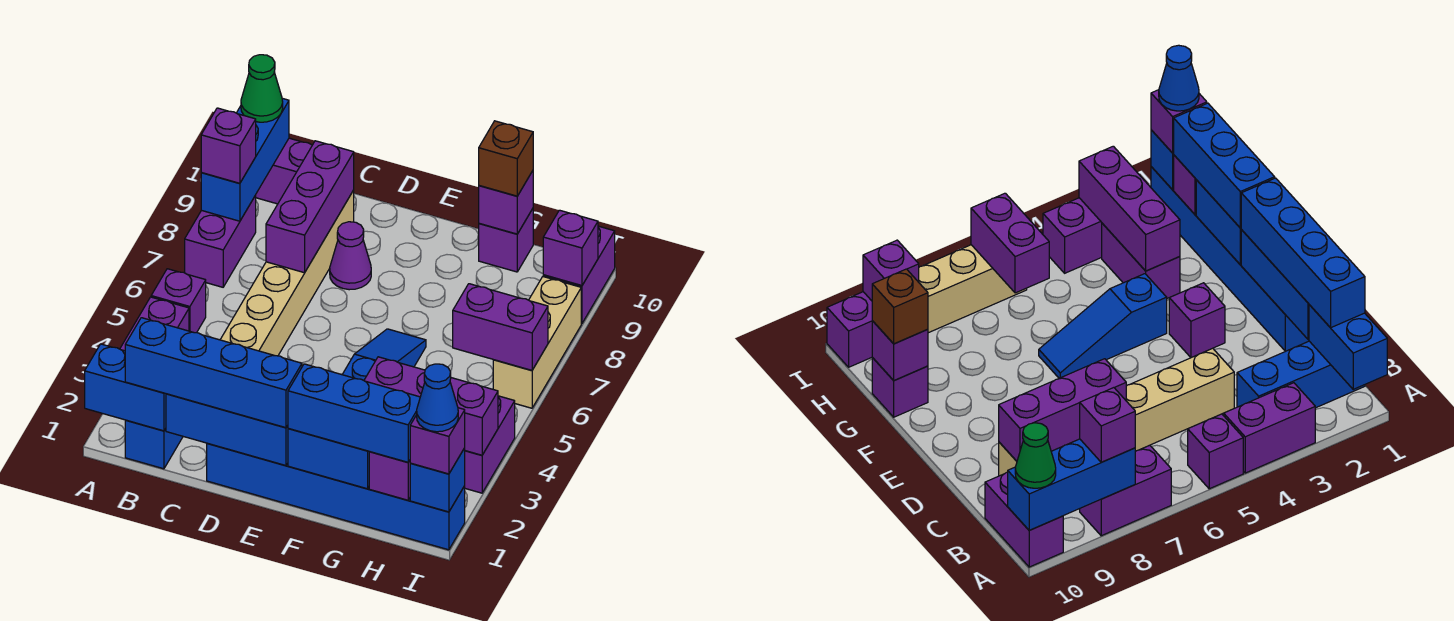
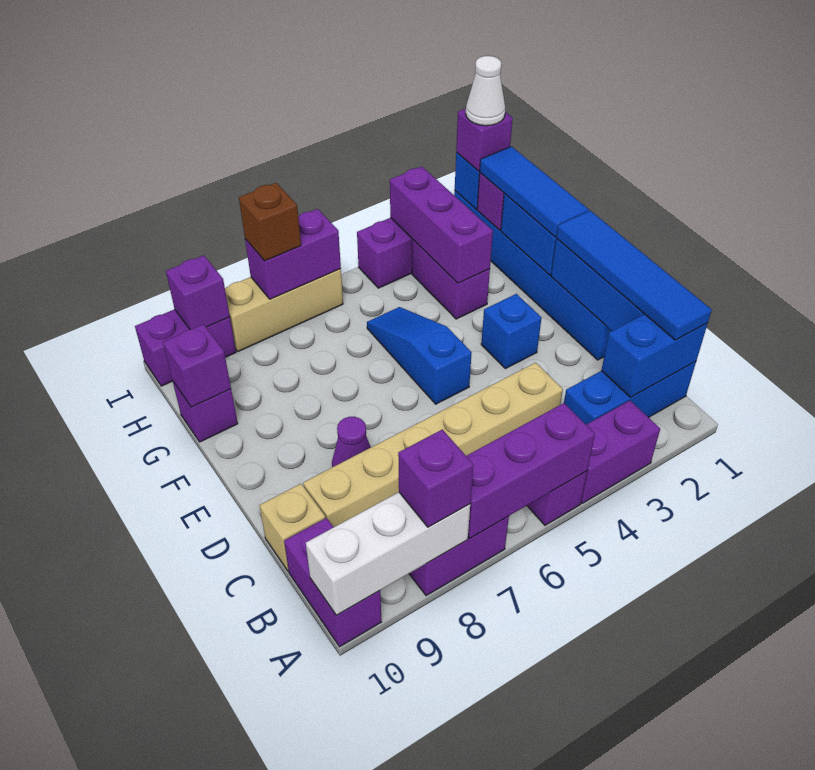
blue brick A1:B1 level 2 -> blue brick B1:B2 level 2
blue brick A8:A10 level 2 -> white brick A8:A10 level 2
green cone A10 level 3 -> none
blue brick B1:E1 level 3 -> blue tile B1:E1 level 3
purple brick C7:C9 level 2 -> purple brick A5:A7 level 2
none -> tan brick C10 level 1
purple brick E3 level 1 -> blue brick E3 level 1
blue brick F1:H1 level 3 -> blue tile F1:H1 level 3
blue slope F4:F6 level 1 top 4 -> blue slope E5:G5 level 1 top E
brown brick G10 level 3 -> brown brick I7 level 3
purple brick H6:I6 level 2 -> purple brick I6:I7 level 2
blue cone I1 level 4 -> white cone I1 level 4

